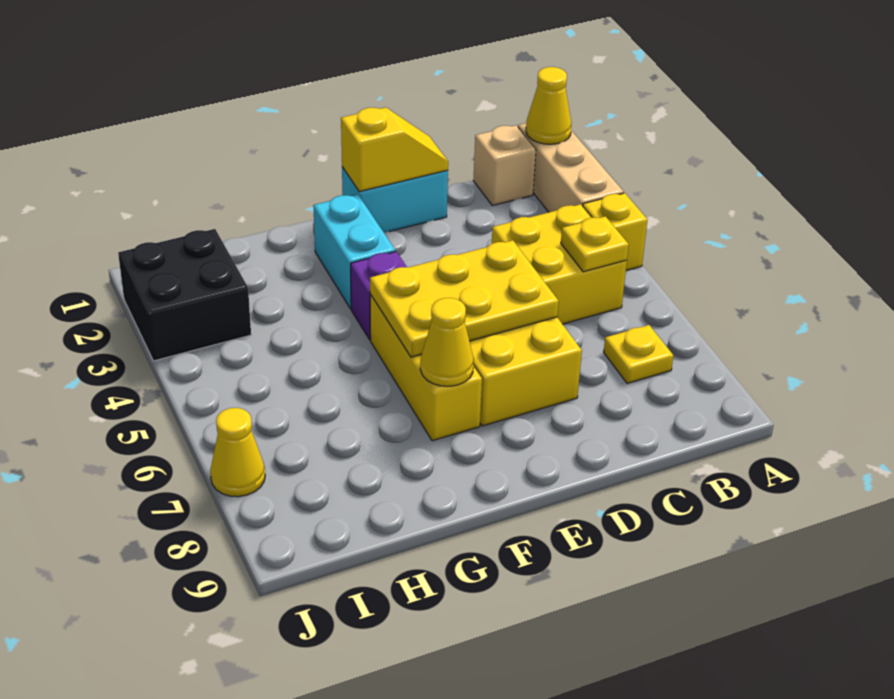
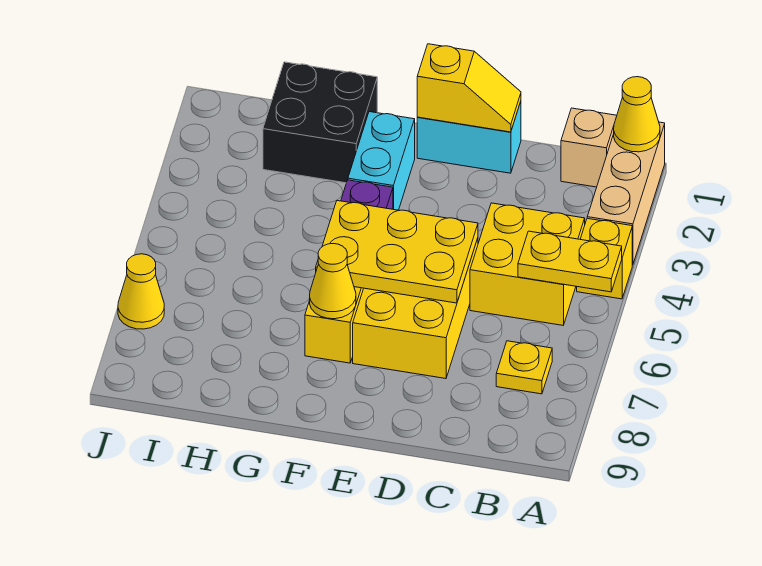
yellow plate B5 level 2 -> yellow plate A5:B5 level 2
black brick I2:J3 level 1 -> black brick G1:H2 level 1

